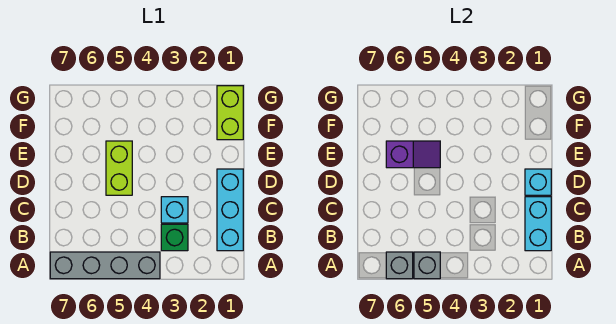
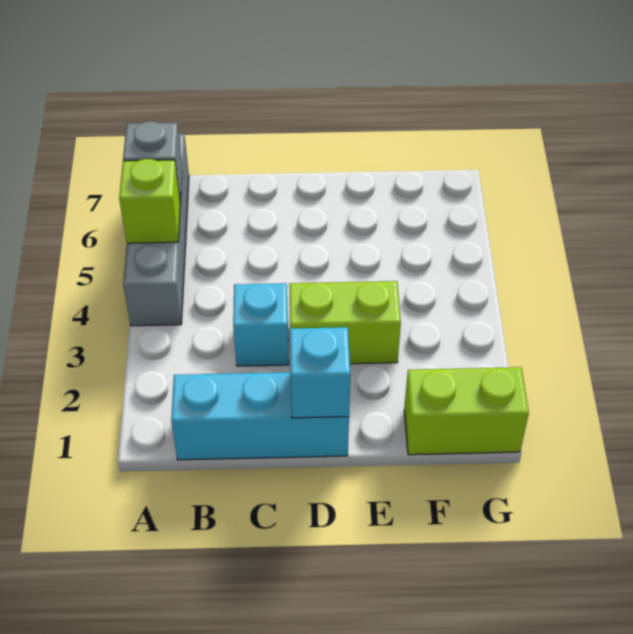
grey brick A5 level 2 -> lime brick A5 level 2
cyan brick B1:C1 level 2 -> none
green brick B3 level 1 -> none
lime brick D5:E5 level 1 -> lime brick D3:E3 level 1
purple slope E5:E6 level 2 top 6 -> none

